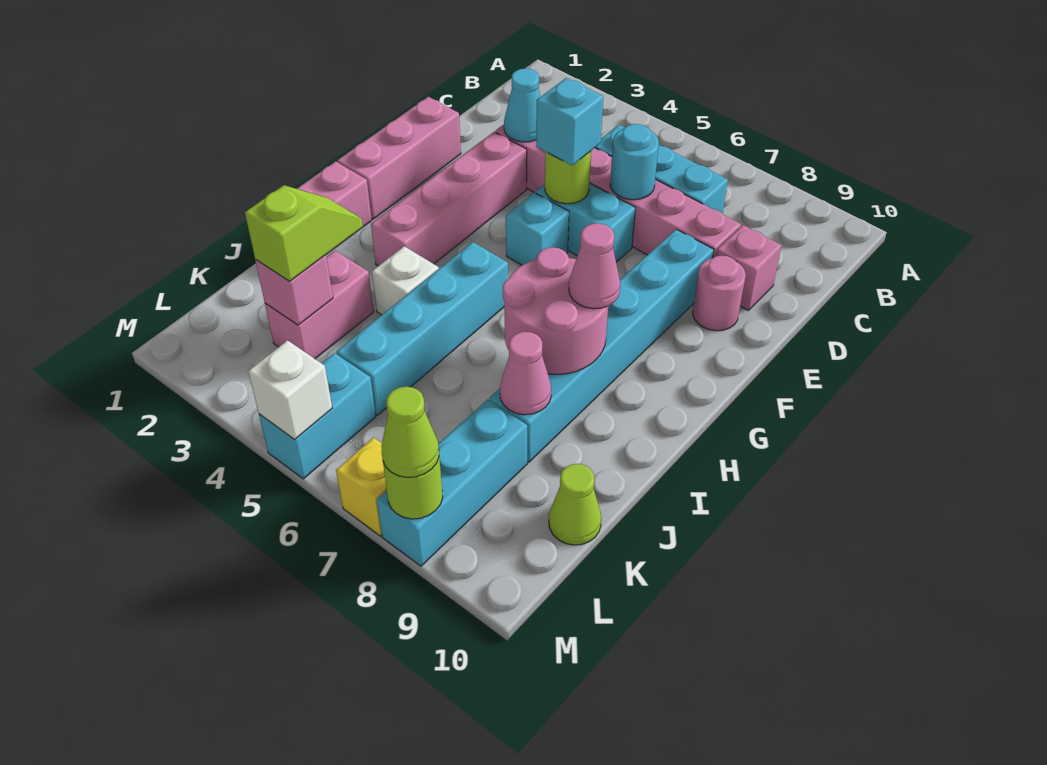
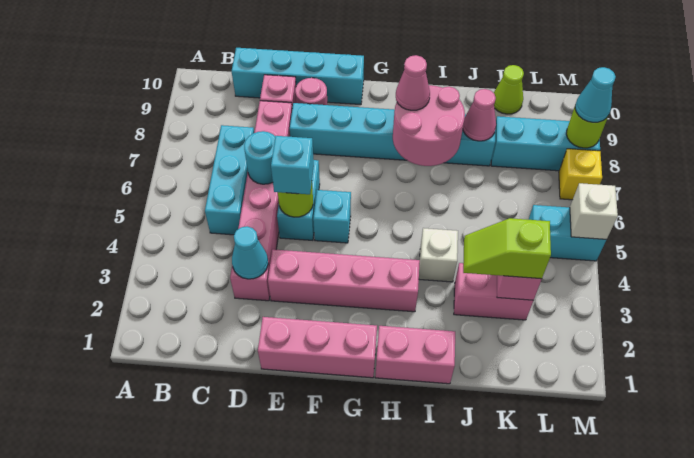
cyan brick H5:K5 level 1 -> cyan brick C10:F10 level 1
lime cone M8 level 3 -> cyan cone M8 level 3

